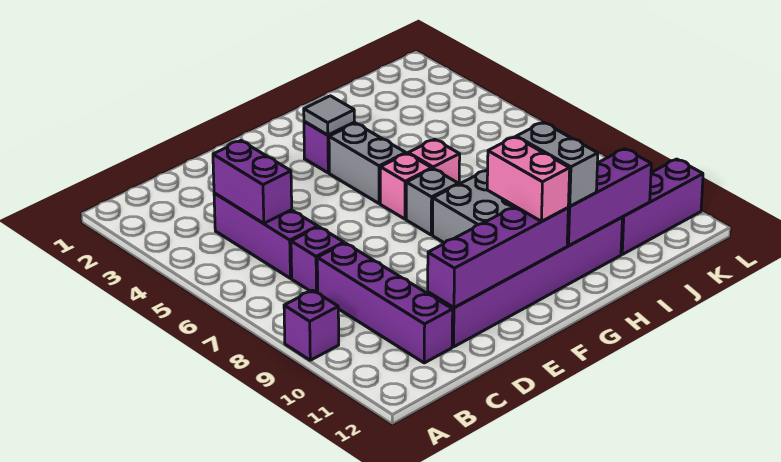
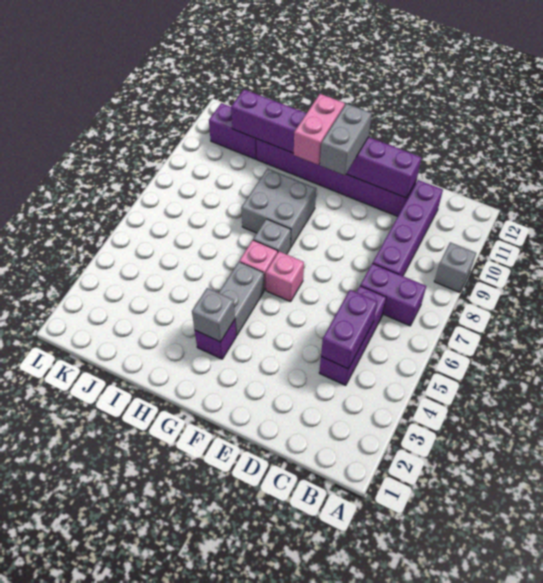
purple brick A9 level 1 -> grey brick A9 level 1
purple brick C7 level 1 -> purple brick B7:C7 level 1
grey tile G3 level 2 -> grey brick G3 level 2
pink brick H6 level 1 -> pink brick F6 level 1
grey brick H10:H11 level 3 -> grey brick F10:F11 level 3
purple brick J11:L11 level 1 -> purple brick J11:K11 level 1

